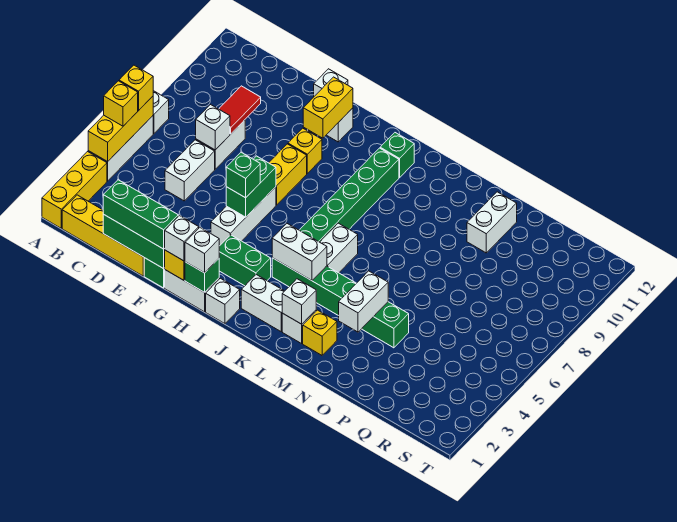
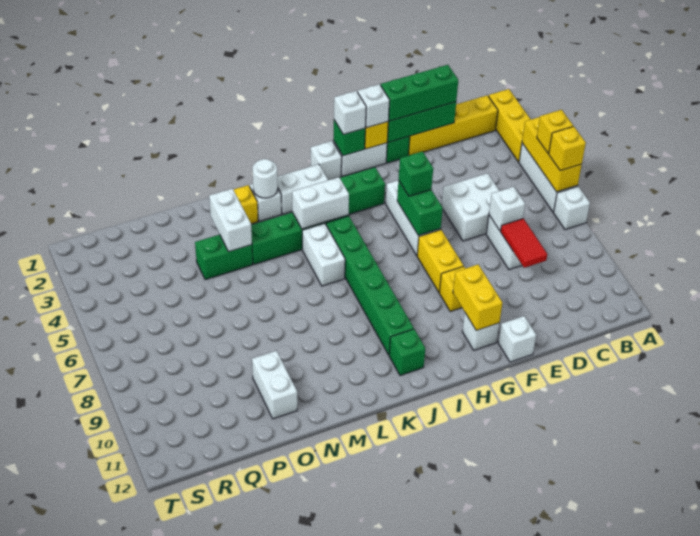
white brick D5:D6 level 1 -> white brick D5:E6 level 1
white brick L2 level 2 -> white round brick L2 level 2

